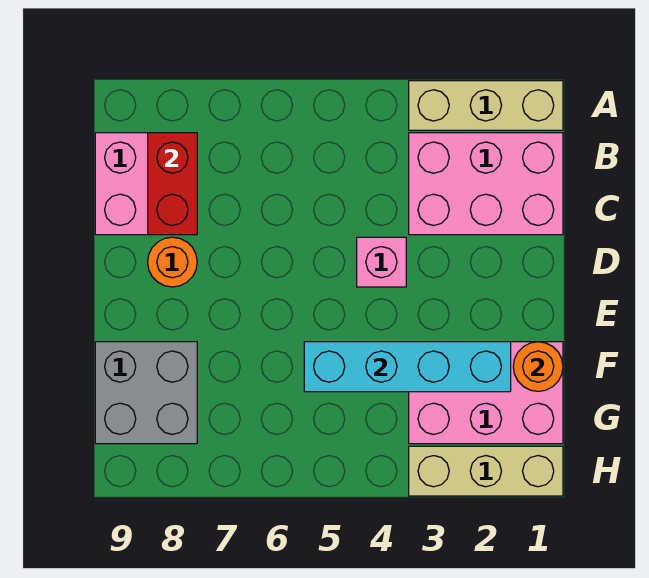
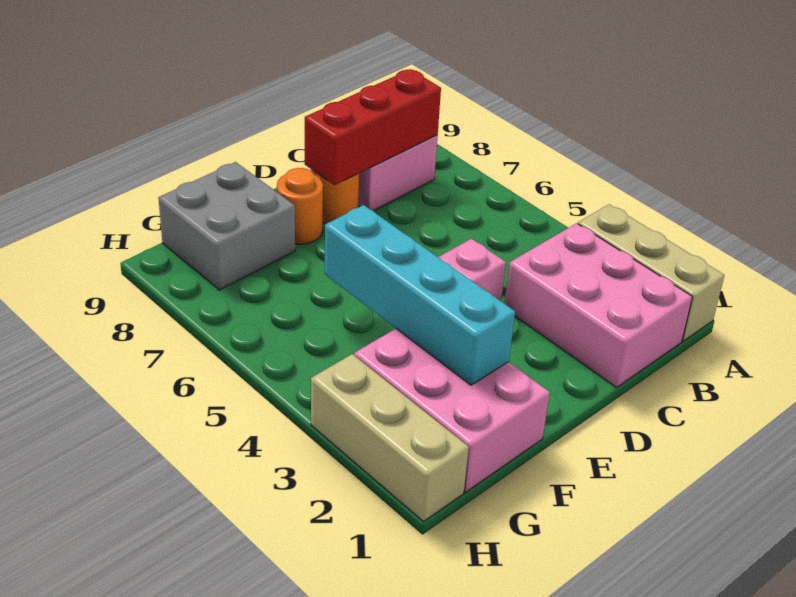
red brick B8:C8 level 2 -> red brick B8:D8 level 2
orange round brick F1 level 2 -> orange round brick E8 level 1

